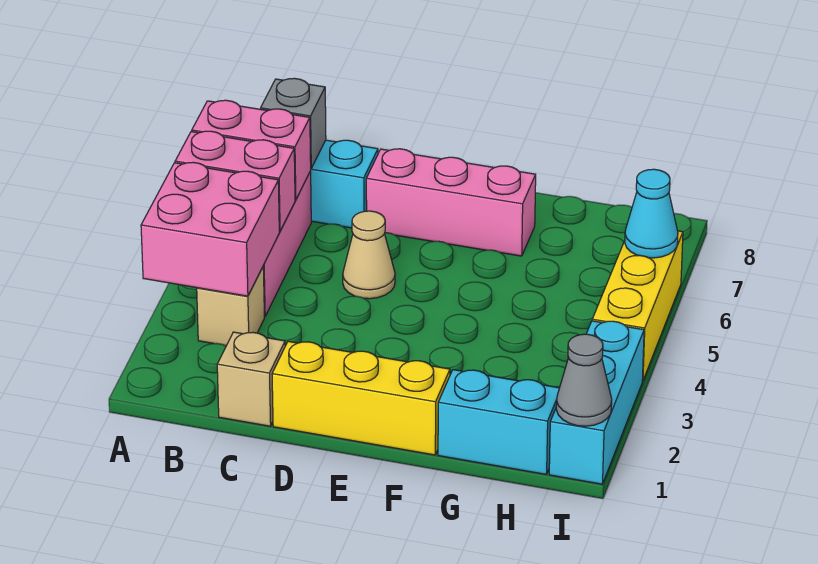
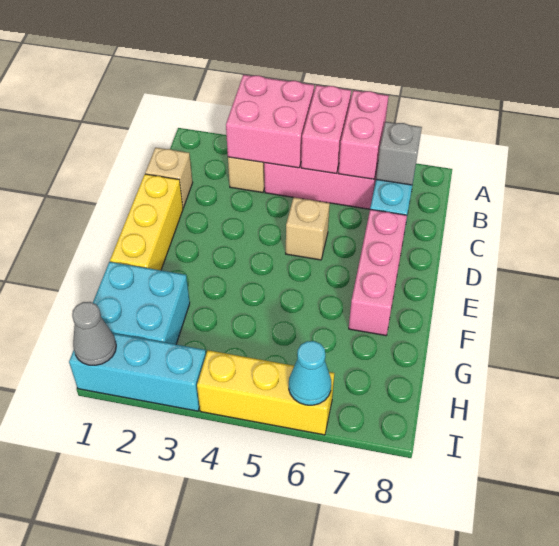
tan cone D5 level 1 -> tan brick D5 level 1
cyan brick G1:H1 level 1 -> cyan brick G1:H2 level 1

